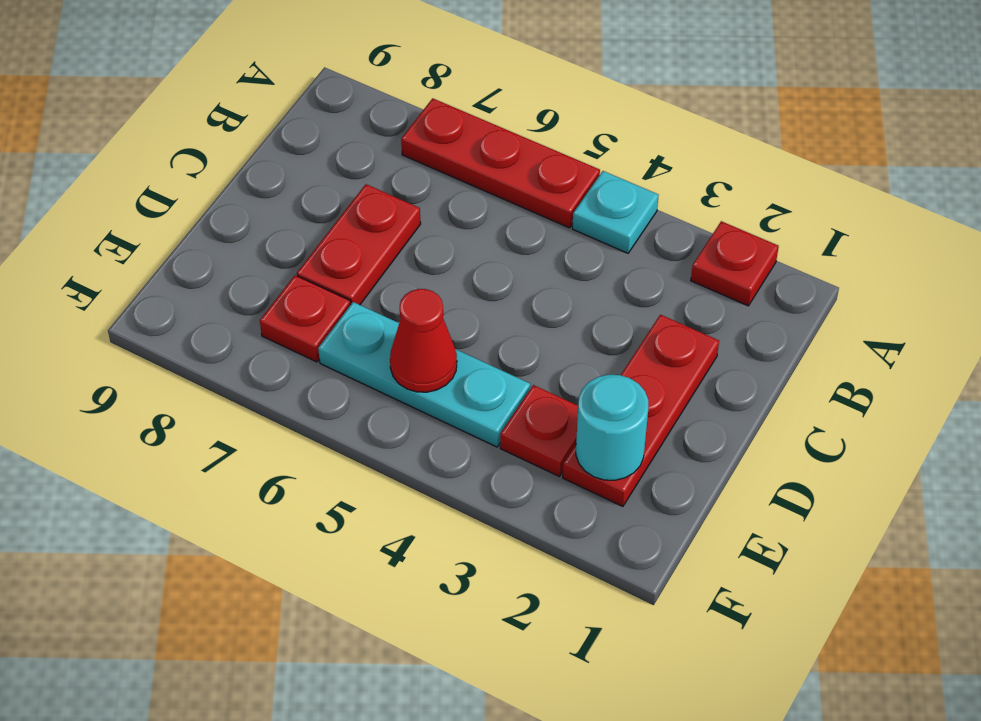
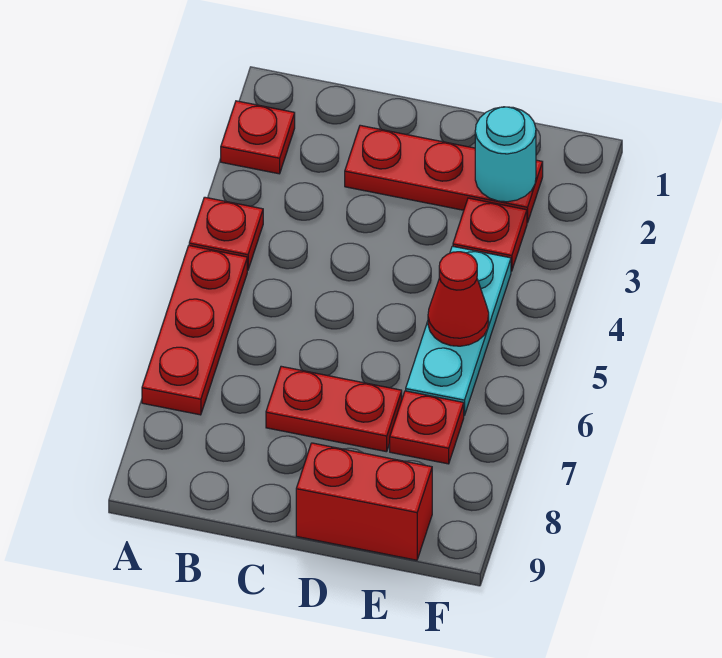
cyan plate A4 level 1 -> red plate A4 level 1
none -> red brick D9:E9 level 1

